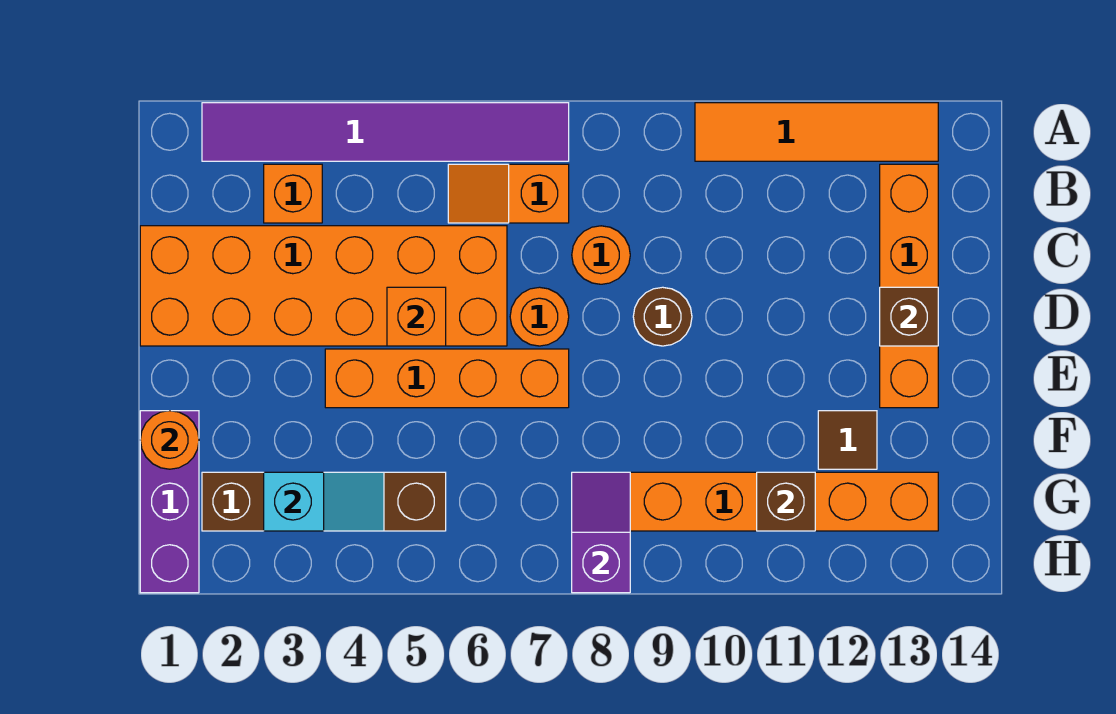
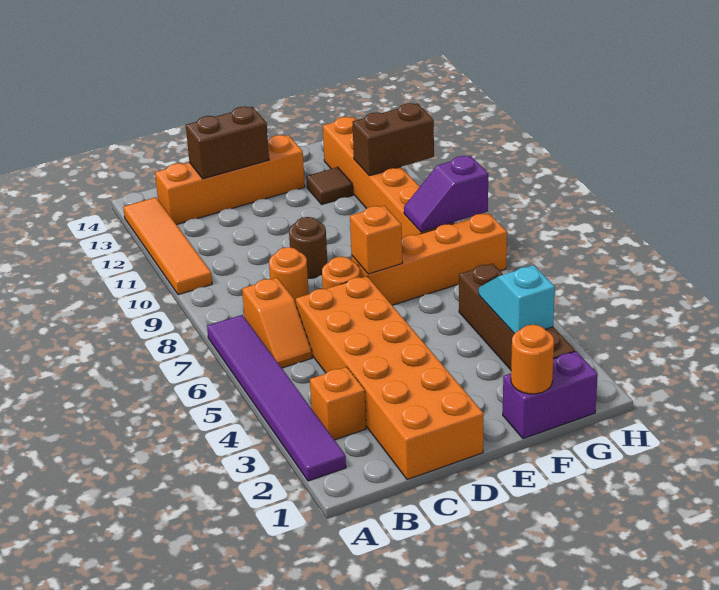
orange brick D5 level 2 -> orange brick E7 level 2
brown brick D13 level 2 -> brown brick C13:D13 level 2
orange brick E4:E7 level 1 -> orange brick E7:H7 level 1
purple brick F1:H1 level 1 -> purple brick F1:G1 level 1
brown brick G11 level 2 -> brown brick G11:H11 level 2

